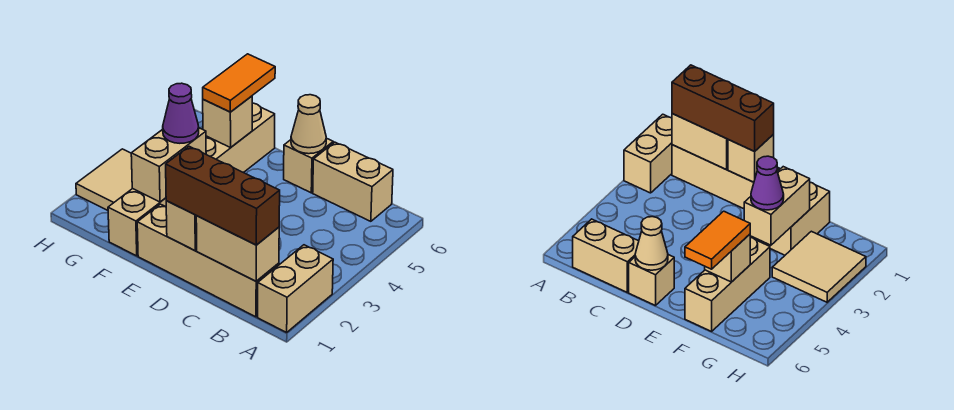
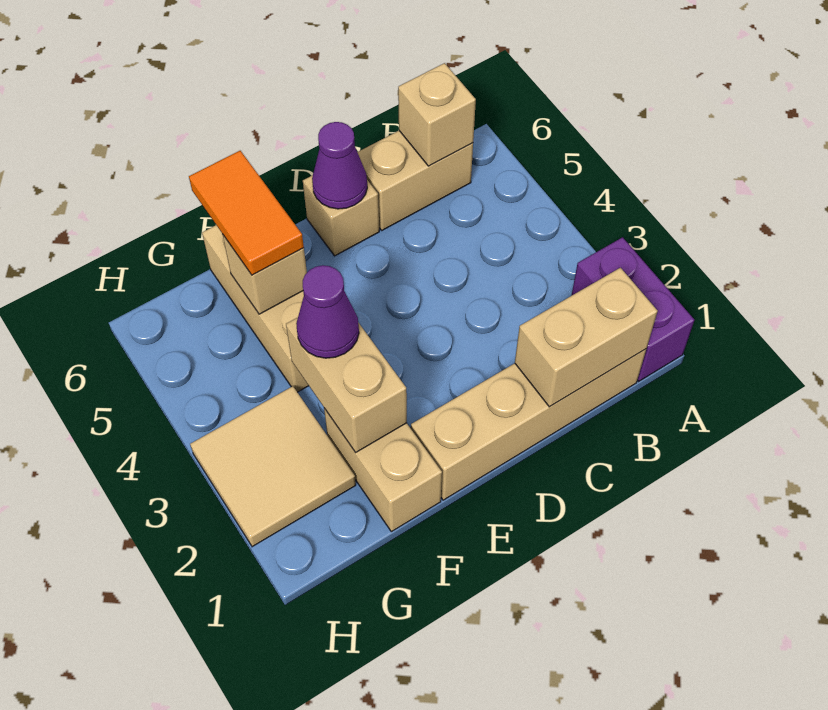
tan brick A1:A2 level 1 -> purple brick A1:A2 level 1
brown brick B1:D1 level 3 -> none
tan brick D1 level 2 -> tan brick B6 level 2
tan cone D6 level 2 -> purple cone D6 level 2

